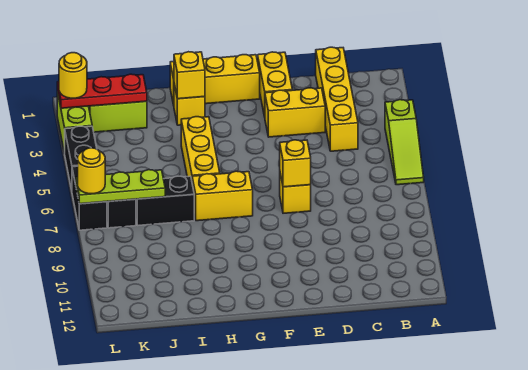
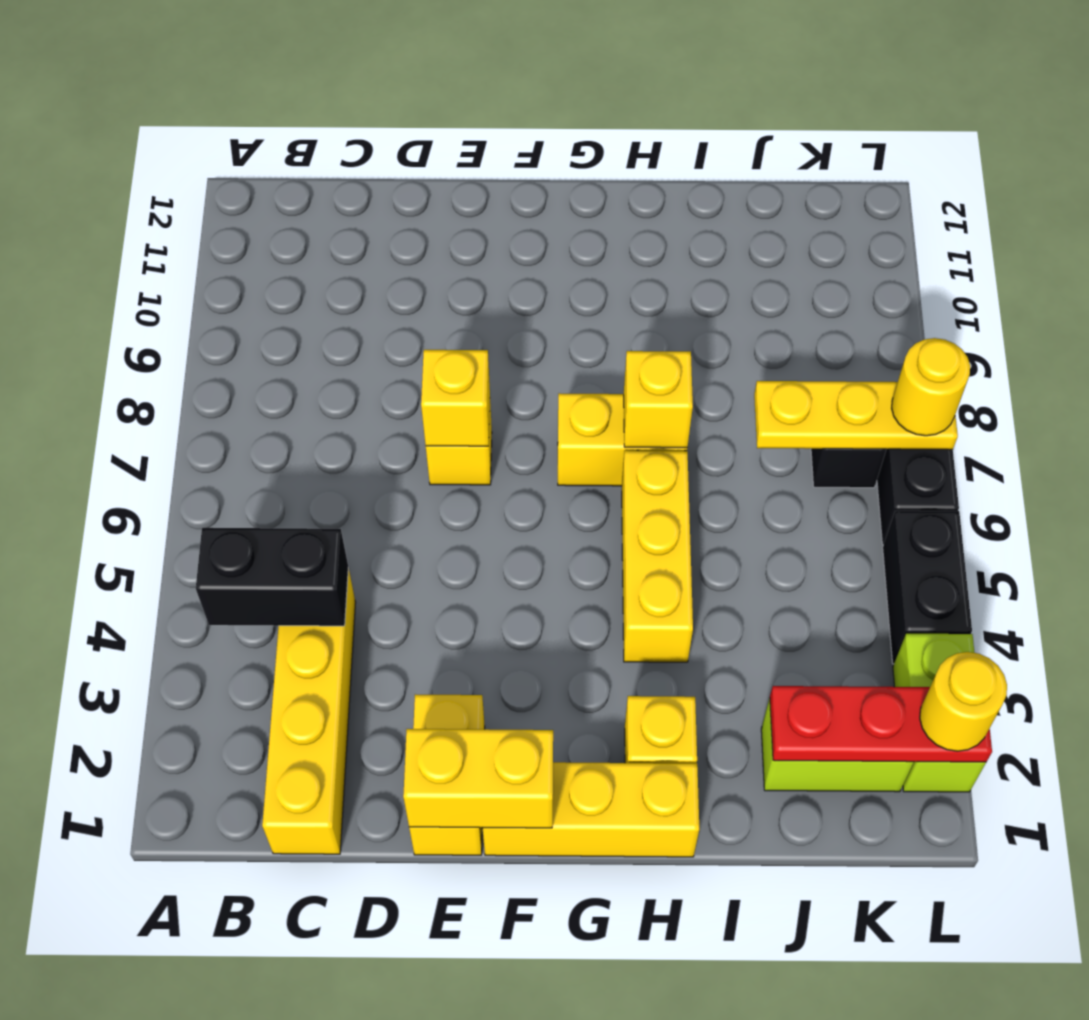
lime slope A4:A6 level 1 top 4 -> none
yellow brick D3:E3 level 1 -> yellow brick E1:F1 level 2
yellow brick H2 level 2 -> yellow brick H7 level 2
black brick I7:J7 level 1 -> black brick B4:C4 level 2
lime plate J7:L7 level 2 -> yellow plate J7:L7 level 2

